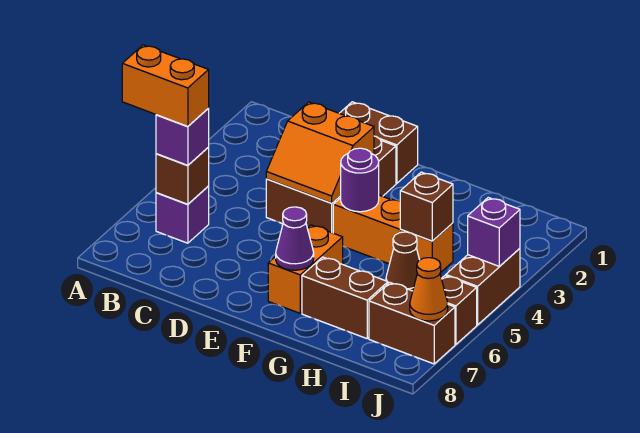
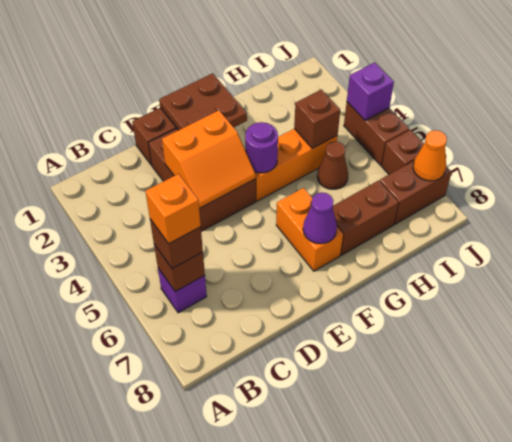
orange brick A6:B6 level 4 -> orange brick B6 level 4
purple brick B6 level 3 -> brown brick B6 level 3
none -> brown plate E1:F2 level 2

